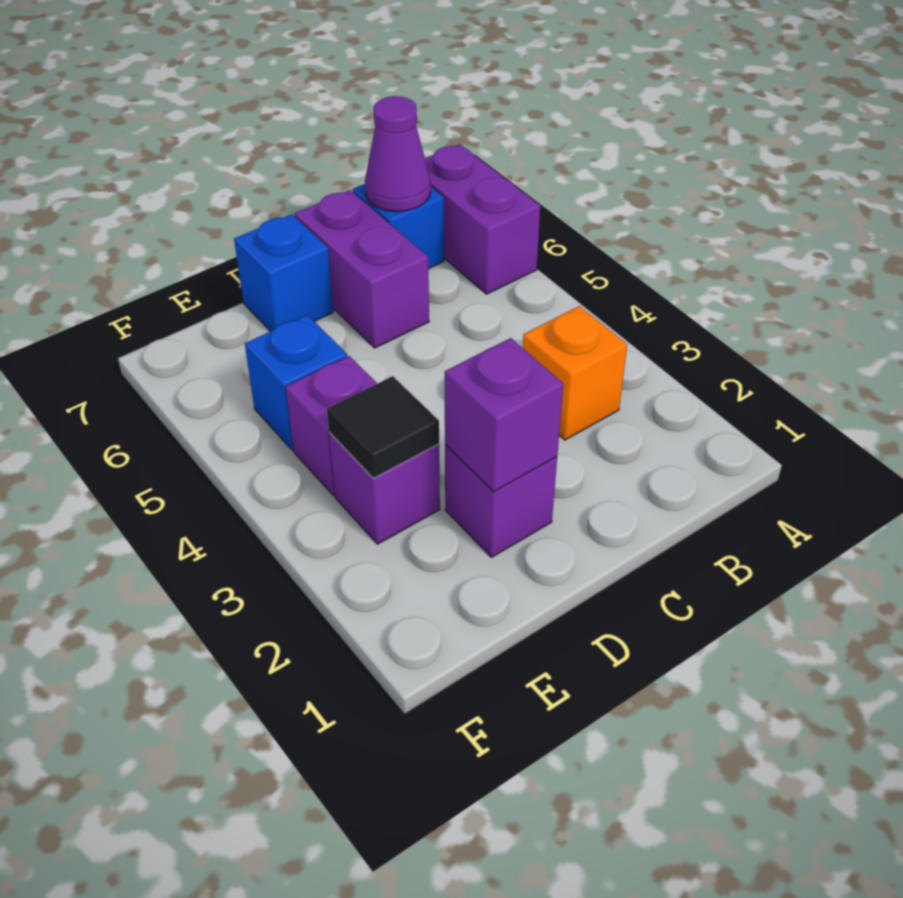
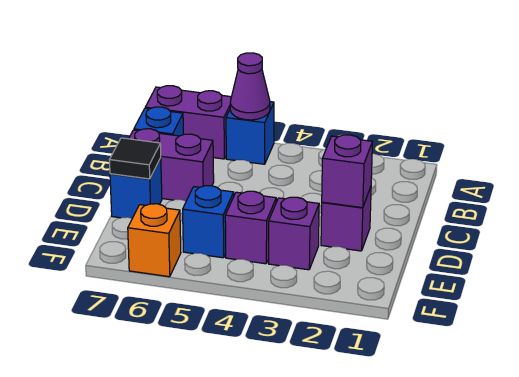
none -> blue brick A5 level 1
orange brick B3 level 1 -> orange brick F6 level 1
purple cone B7 level 2 -> purple cone A5 level 2
black tile E3 level 2 -> black tile D7 level 2

